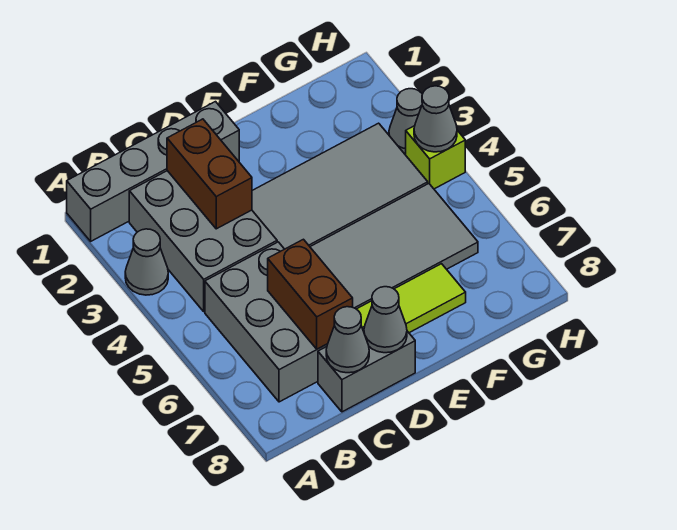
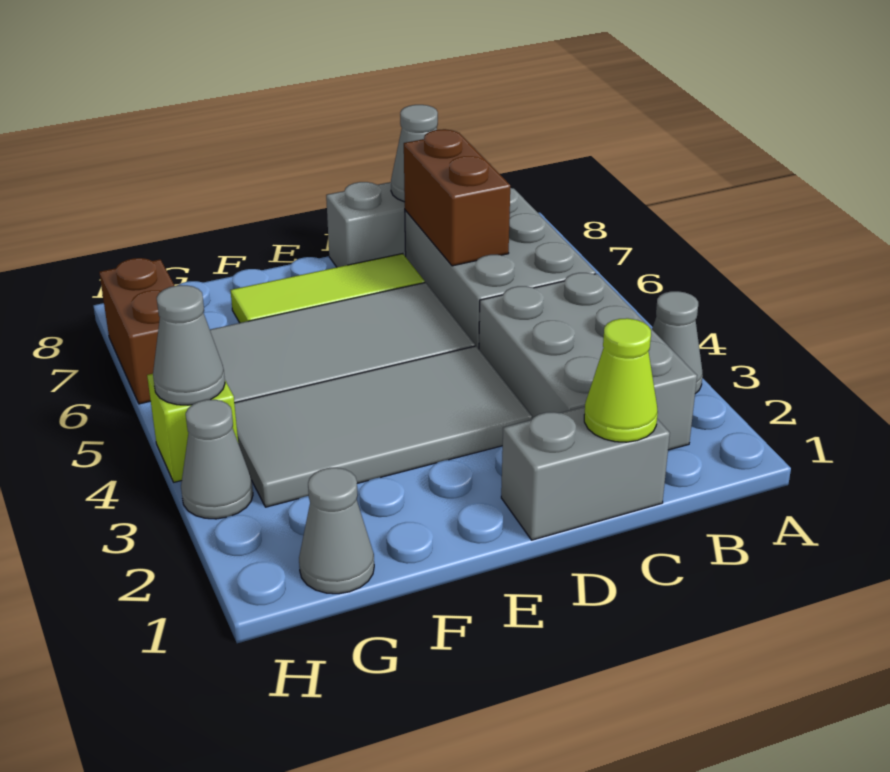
grey brick A1:D1 level 1 -> grey brick C1:D1 level 1
none -> lime cone C1 level 2
brown brick C2:C3 level 2 -> brown brick H6:H7 level 1
grey cone D8 level 2 -> grey cone G1 level 1

